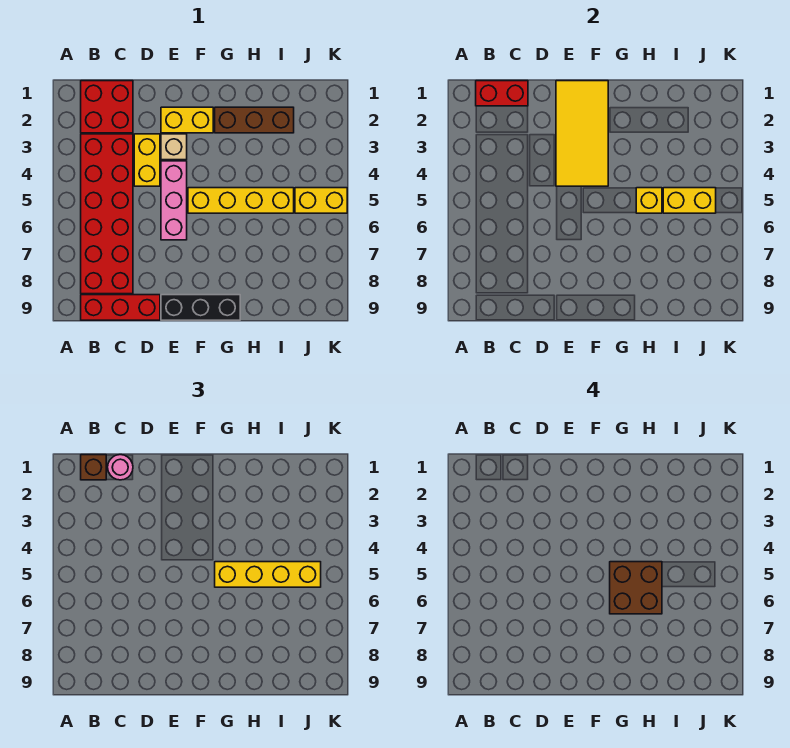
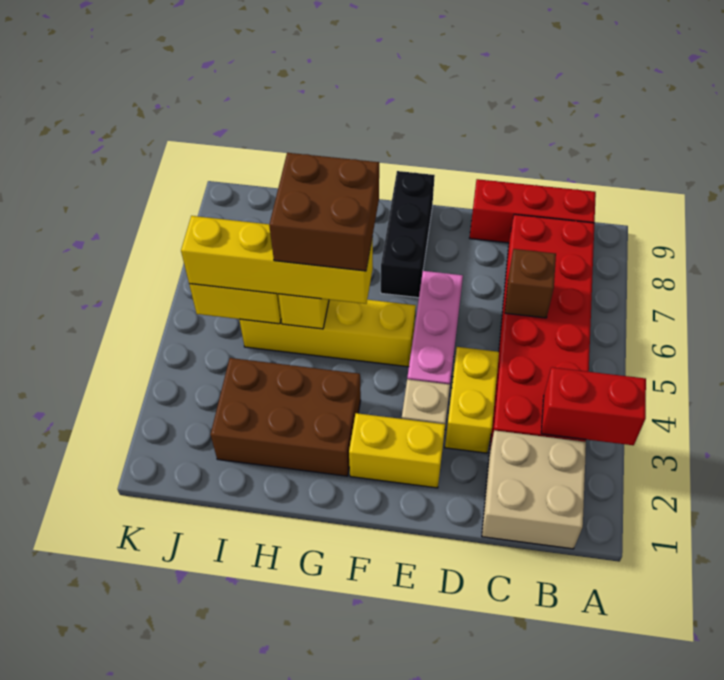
red brick B1:C2 level 1 -> tan brick B1:C2 level 1
red brick B1:C1 level 2 -> red brick A3:B3 level 2
brown brick B1 level 3 -> brown brick C6 level 2
pink round brick C1 level 3 -> none
yellow tile E1:F4 level 2 -> none
black brick E9:G9 level 1 -> black brick F7:F9 level 1
brown brick G2:I2 level 1 -> brown brick G2:I3 level 1
yellow brick J5:K5 level 1 -> none

